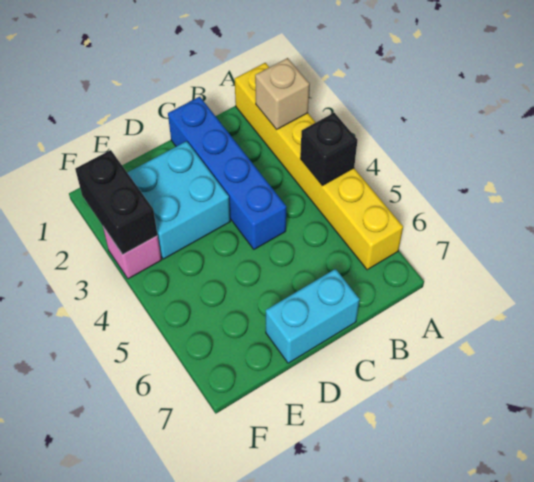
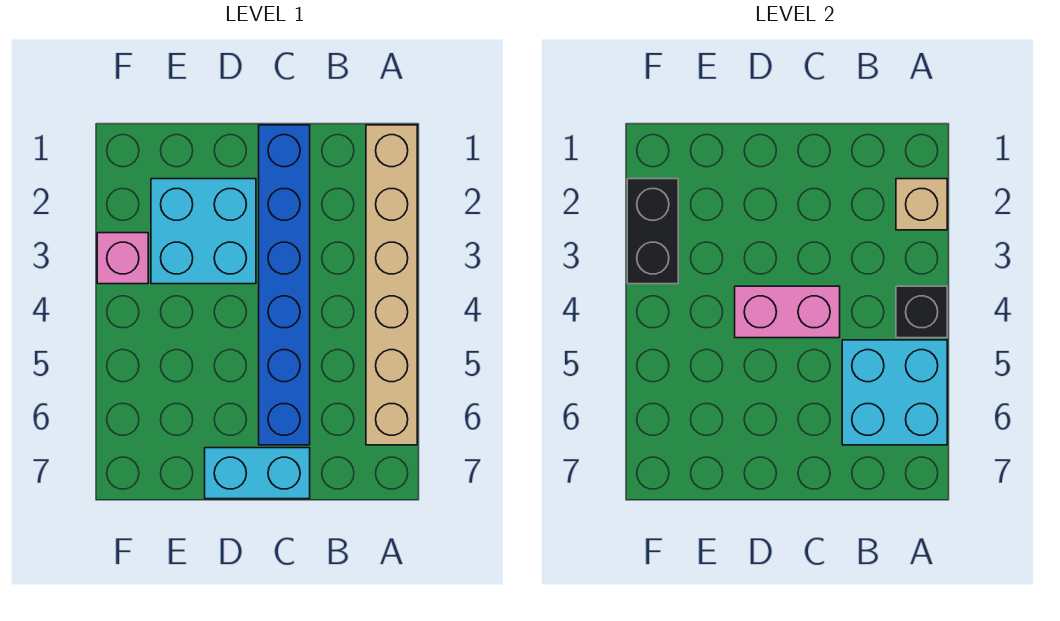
yellow brick A1:A6 level 1 -> tan brick A1:A6 level 1
none -> cyan brick A5:B6 level 2
blue brick C1:C4 level 1 -> blue brick C1:C6 level 1
none -> pink brick C4:D4 level 2

